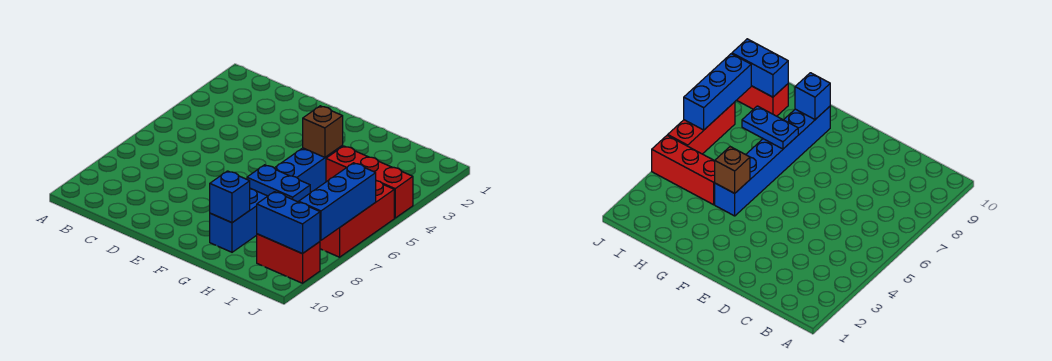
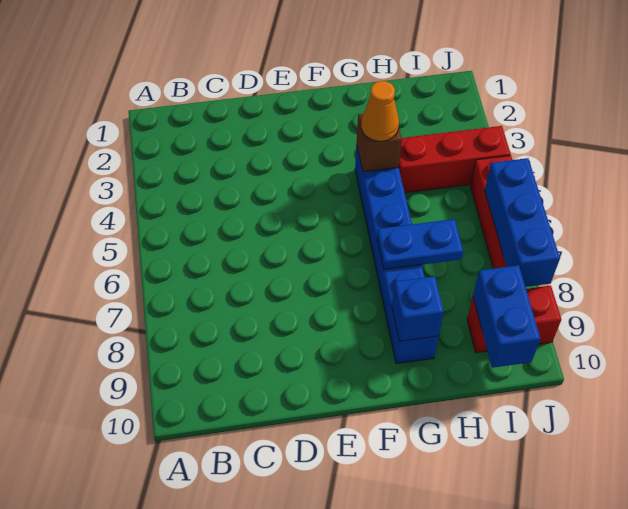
none -> orange cone G4 level 3
blue brick I9:J9 level 2 -> blue brick I9:I10 level 2

